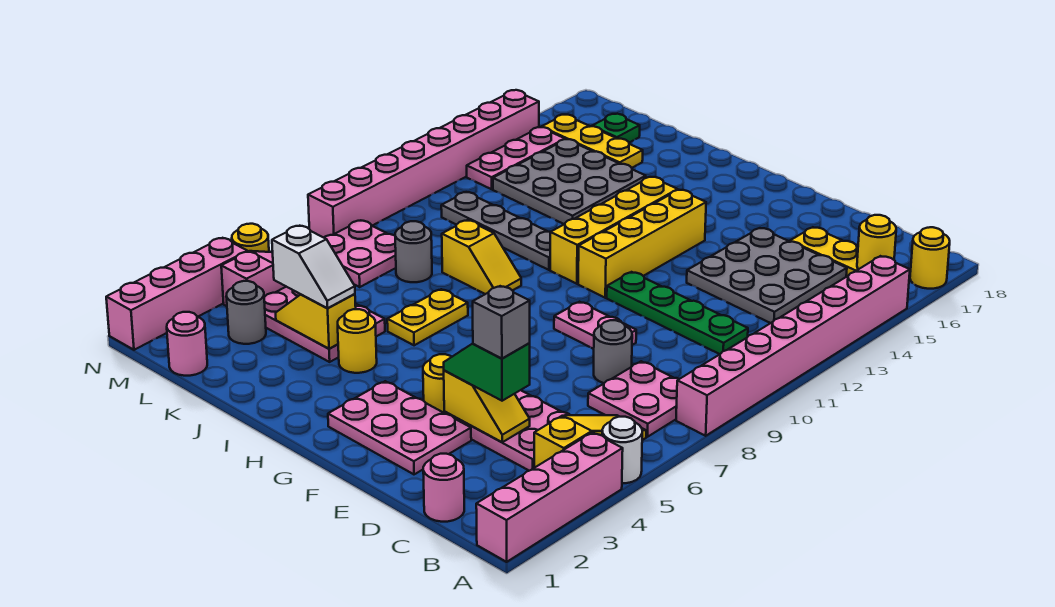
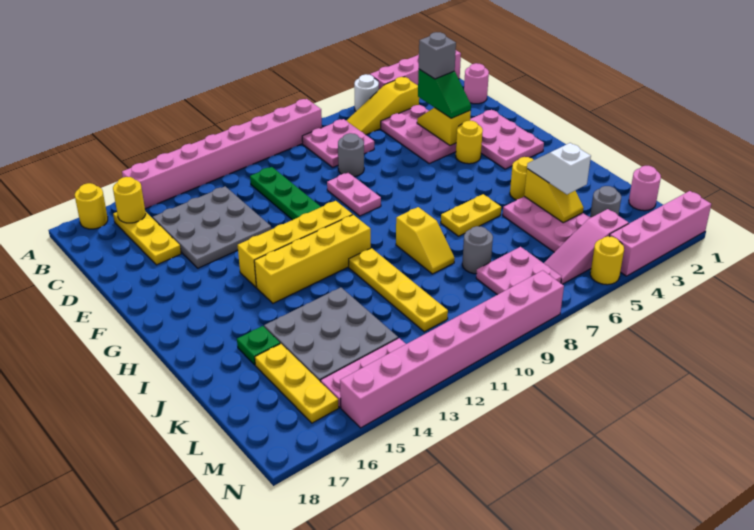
yellow slope I9:J9 level 1 top J -> yellow slope I9:J9 level 1 top I
grey plate I11:L11 level 1 -> yellow plate I11:L11 level 1
green plate L17 level 1 -> green plate J16 level 1

